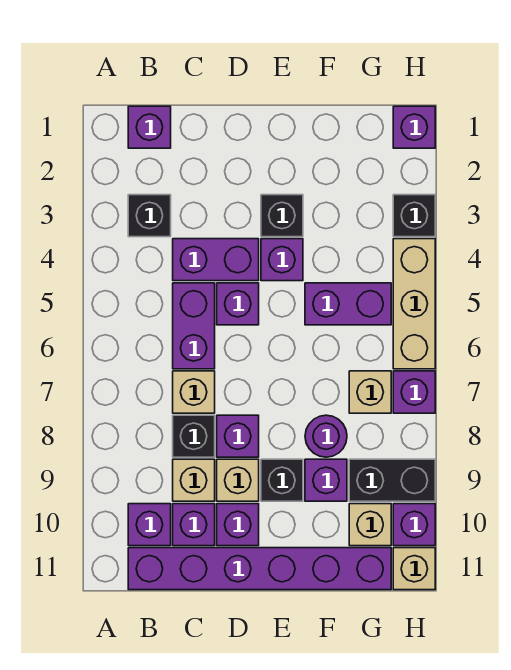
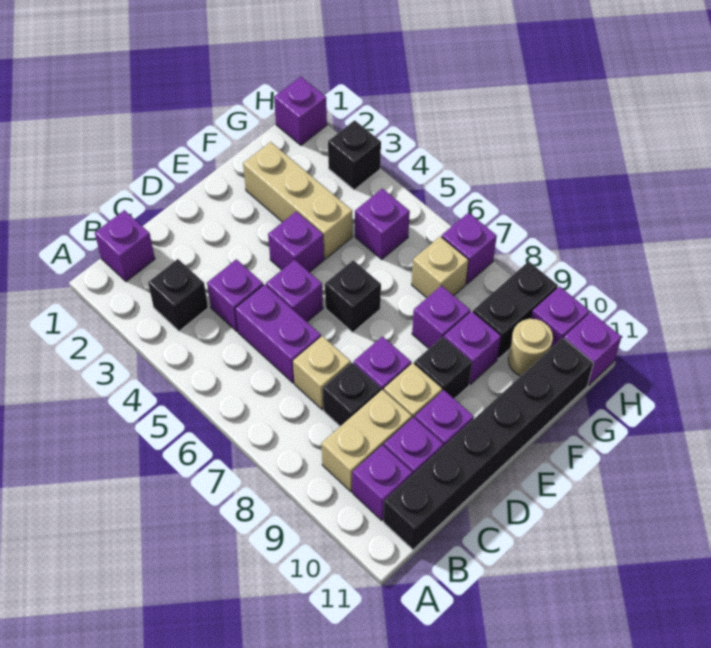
purple brick B11:G11 level 1 -> black brick B11:G11 level 1
purple brick C4:D4 level 1 -> purple brick C4 level 1
tan brick C9 level 1 -> tan brick B9:C9 level 1
black brick E3 level 1 -> black brick E6 level 1
purple brick F5:G5 level 1 -> purple brick G5 level 1
purple round brick F8 level 1 -> purple brick F8 level 1
tan brick G10 level 1 -> tan round brick G10 level 1
tan brick H4:H6 level 1 -> tan brick F2:F4 level 1
tan brick H11 level 1 -> purple brick H11 level 1

